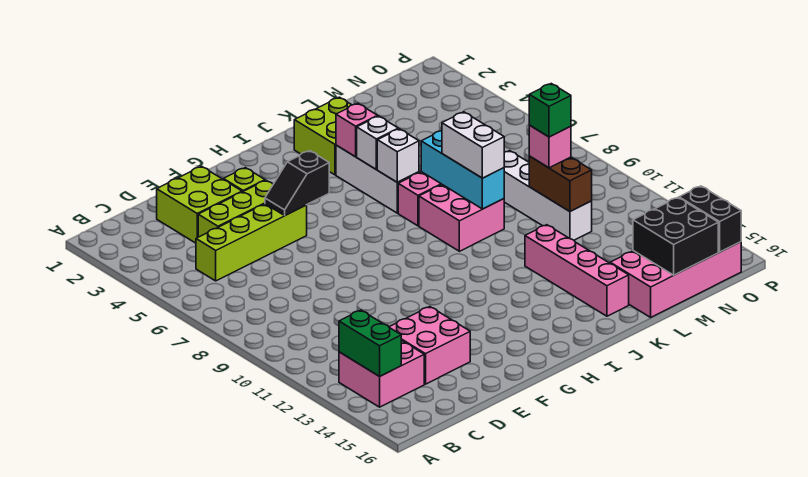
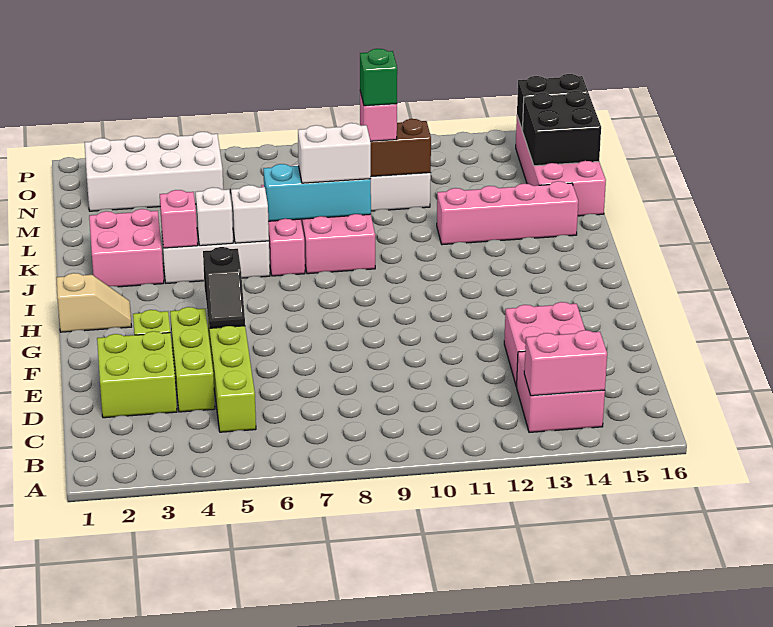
green brick B13:B14 level 2 -> pink brick B13:B14 level 2
none -> tan slope H1:H2 level 1 top 1
lime brick J2:K3 level 1 -> pink brick J2:K3 level 1
none -> white brick N2:O5 level 1

